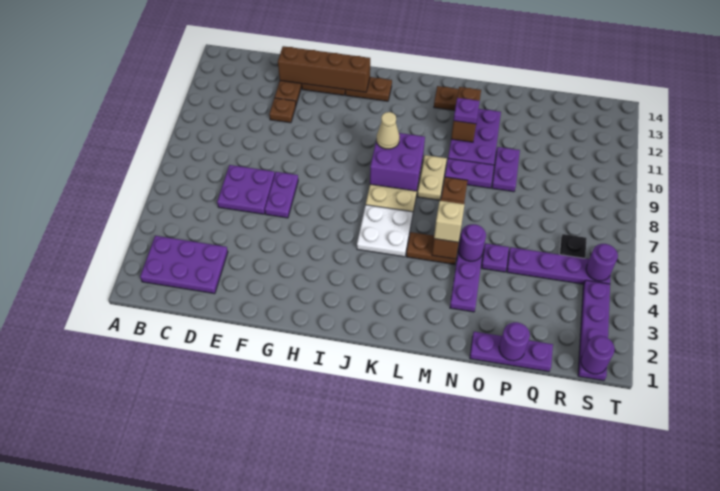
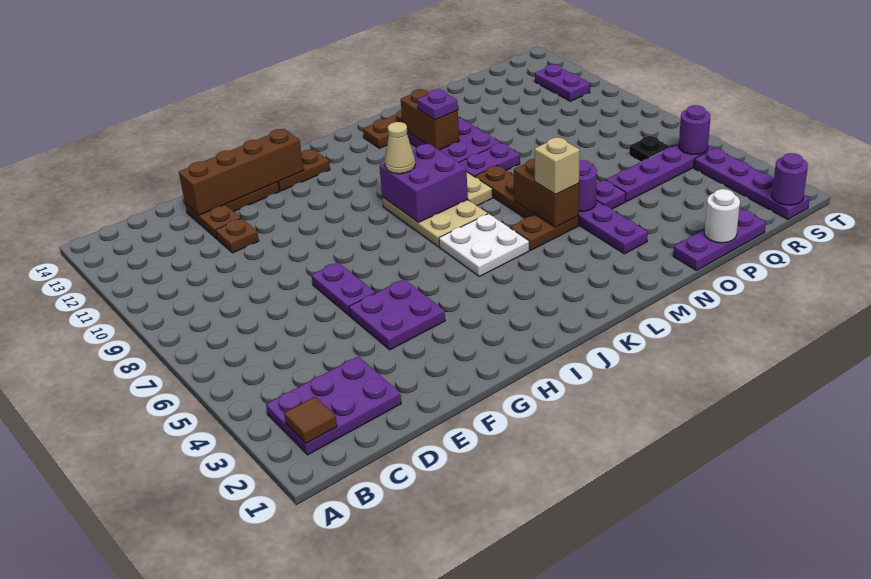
none -> brown tile B2 level 2
purple plate D6:E7 level 1 -> purple plate F4:G5 level 1
purple plate O9:O10 level 1 -> purple plate S11:S12 level 1
purple round brick P1 level 2 -> white round brick P1 level 2

